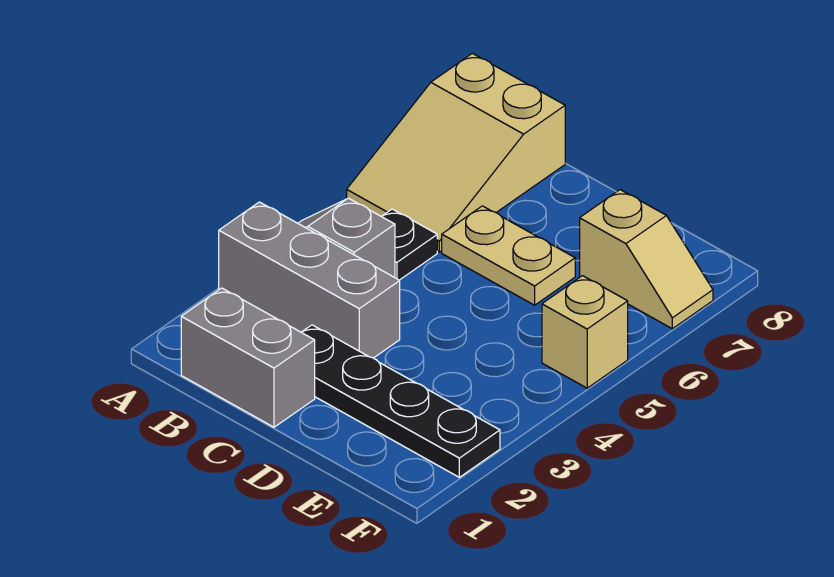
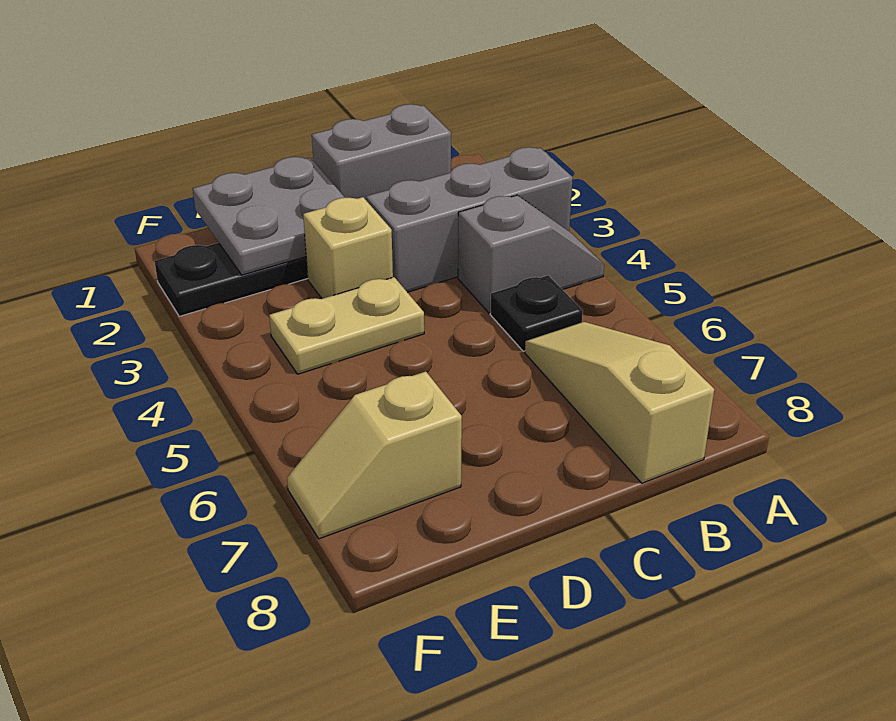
tan slope A6:B8 level 1 top 8 -> tan slope B6:B8 level 1 top 8
tan plate C6:D6 level 1 -> tan plate D4:E4 level 1
none -> grey plate D1:E2 level 2
tan brick F5 level 1 -> tan brick D3 level 1

